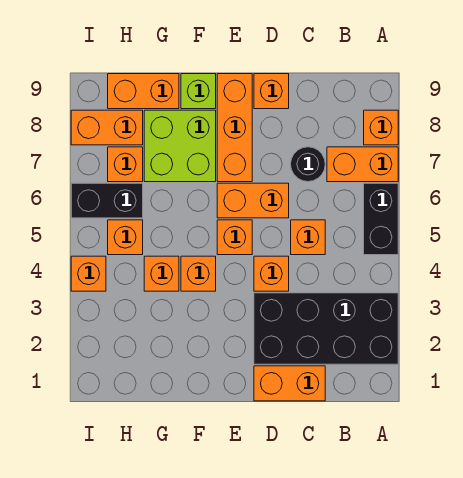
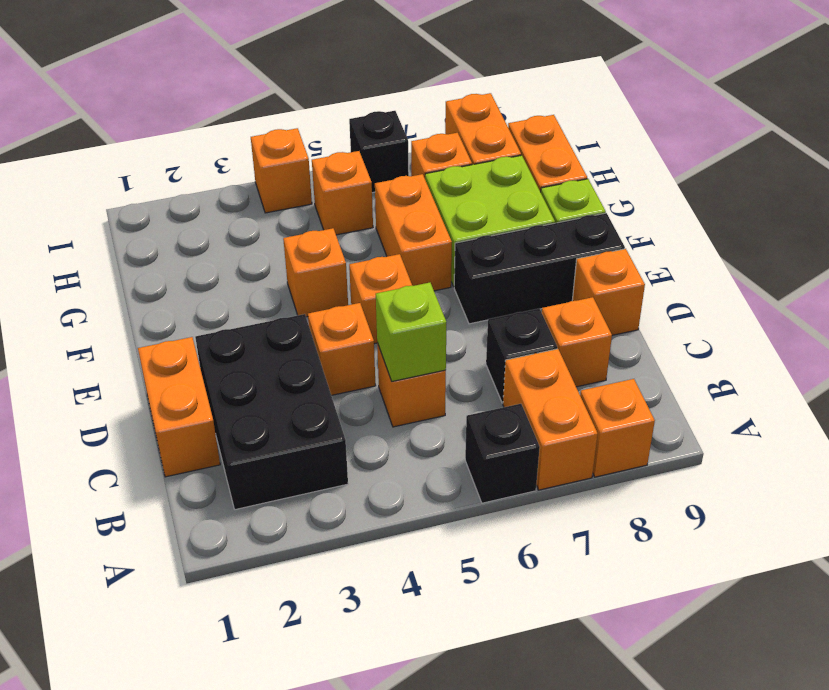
black brick A2:D3 level 1 -> black brick B2:D3 level 1
black brick A5:A6 level 1 -> black brick A6 level 1
none -> lime brick C5 level 2
black round brick C7 level 1 -> black brick C7 level 1
orange brick D6:E6 level 1 -> orange brick F6:G6 level 1
orange brick E7:E9 level 1 -> black brick E7:E9 level 1
orange brick G4 level 1 -> orange brick C8 level 1
black brick H6:I6 level 1 -> black brick I6 level 1

